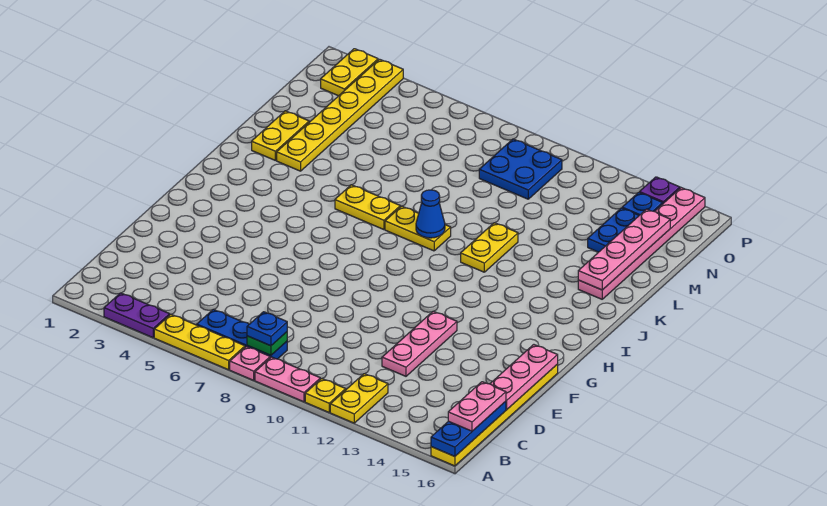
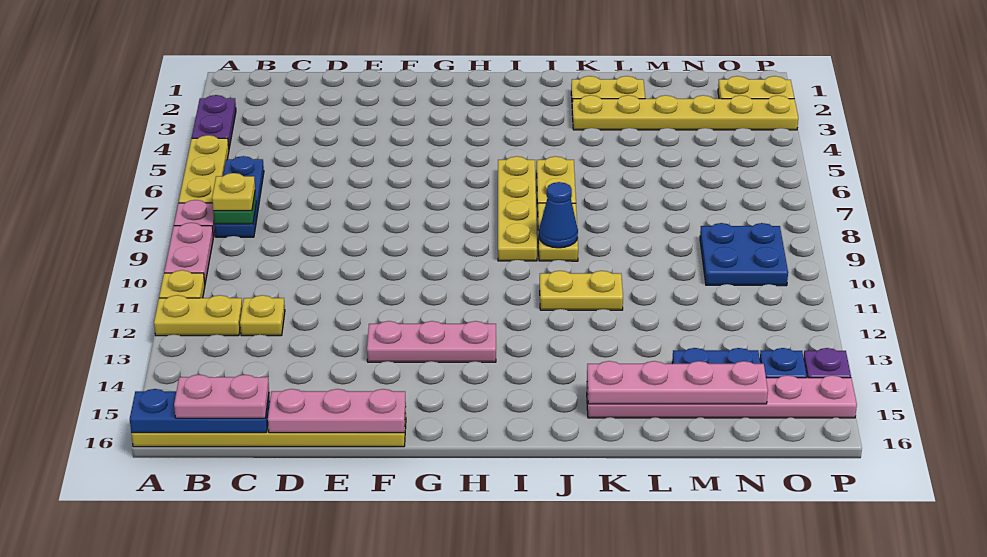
blue plate B8 level 3 -> yellow plate B8 level 3
none -> yellow plate C12 level 1
pink plate D12:F12 level 1 -> pink plate F13:H13 level 1
none -> yellow plate I6:I9 level 1

